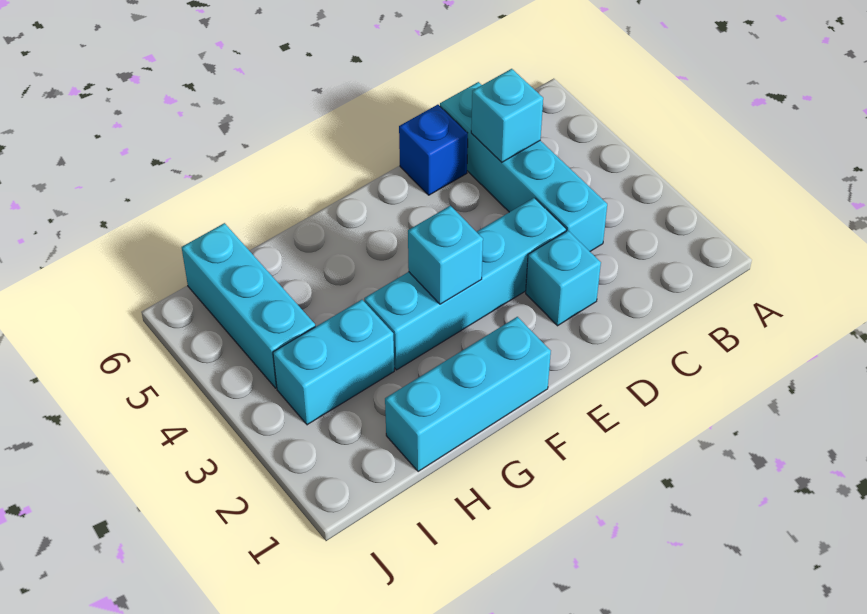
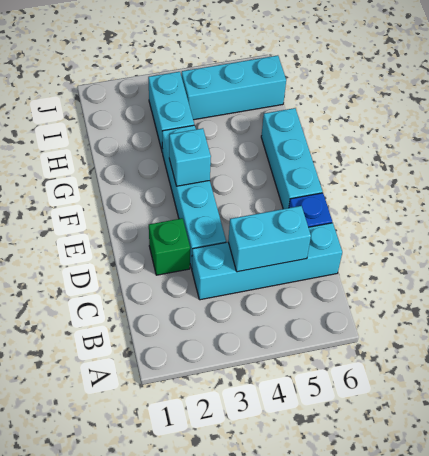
cyan brick C5 level 2 -> cyan brick C4:C5 level 2
cyan brick D2 level 1 -> green brick D2 level 1
cyan brick F1:H1 level 1 -> cyan brick E6:G6 level 1

